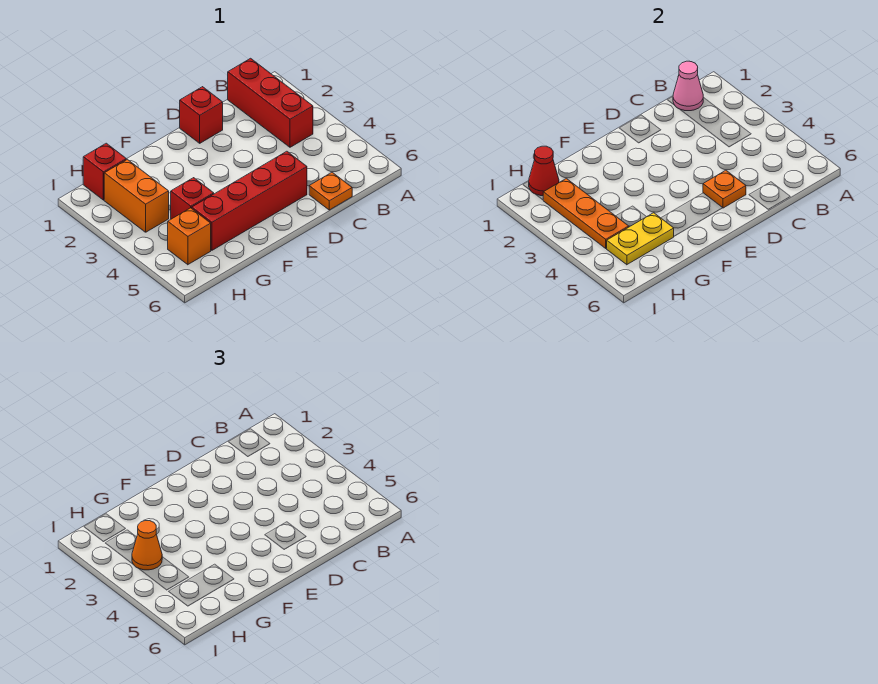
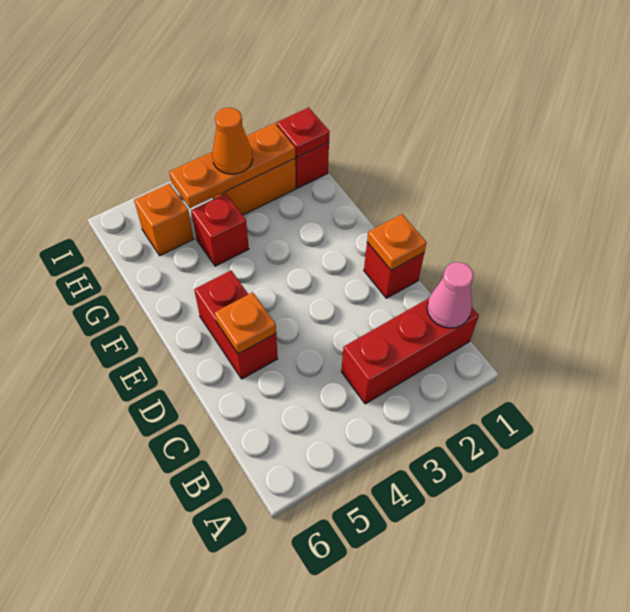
orange plate C6 level 1 -> orange plate D1 level 2
red brick D5:G5 level 1 -> red brick D5:E5 level 1
yellow plate G5:H5 level 2 -> none
red cone H1 level 2 -> red plate H1 level 2

